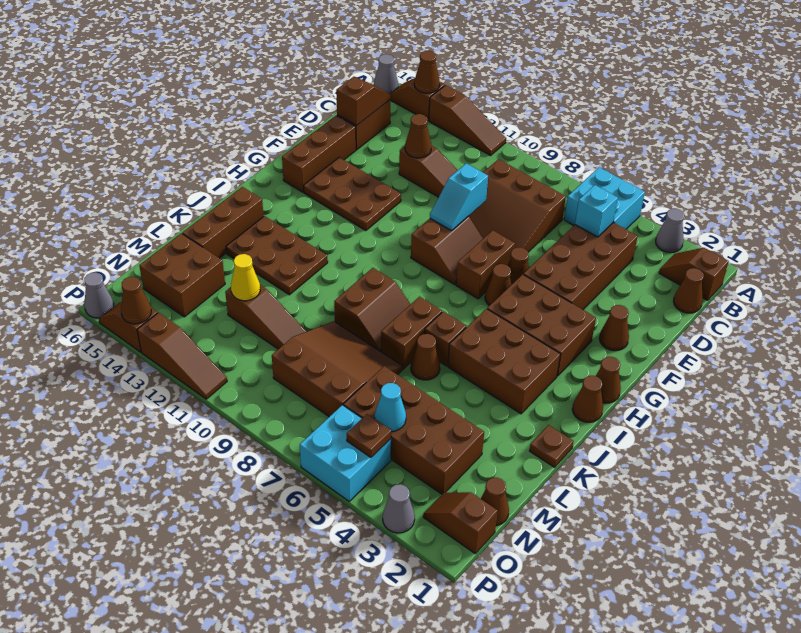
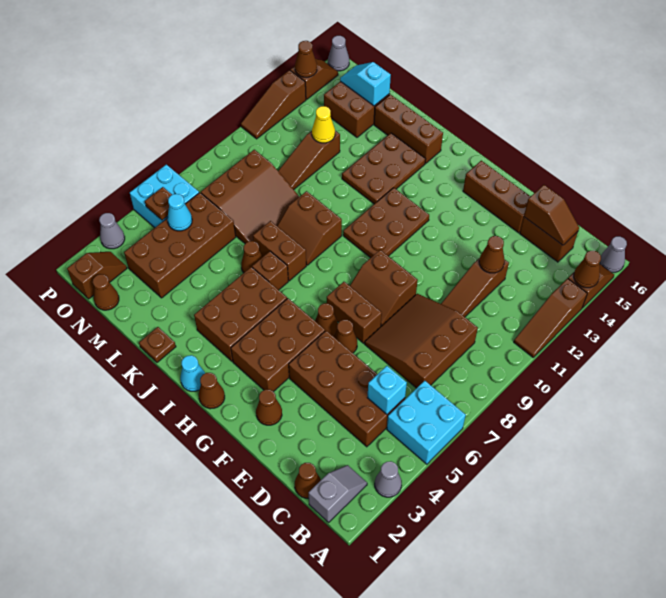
brown slope B1:B2 level 1 top 1 -> grey slope B1:B2 level 1 top 1
cyan slope E9:F9 level 2 top E -> cyan slope M15:N15 level 2 top M
brown plate F12:G14 level 1 -> brown plate H10:I12 level 1
brown cone I1 level 1 -> cyan cone I1 level 1

